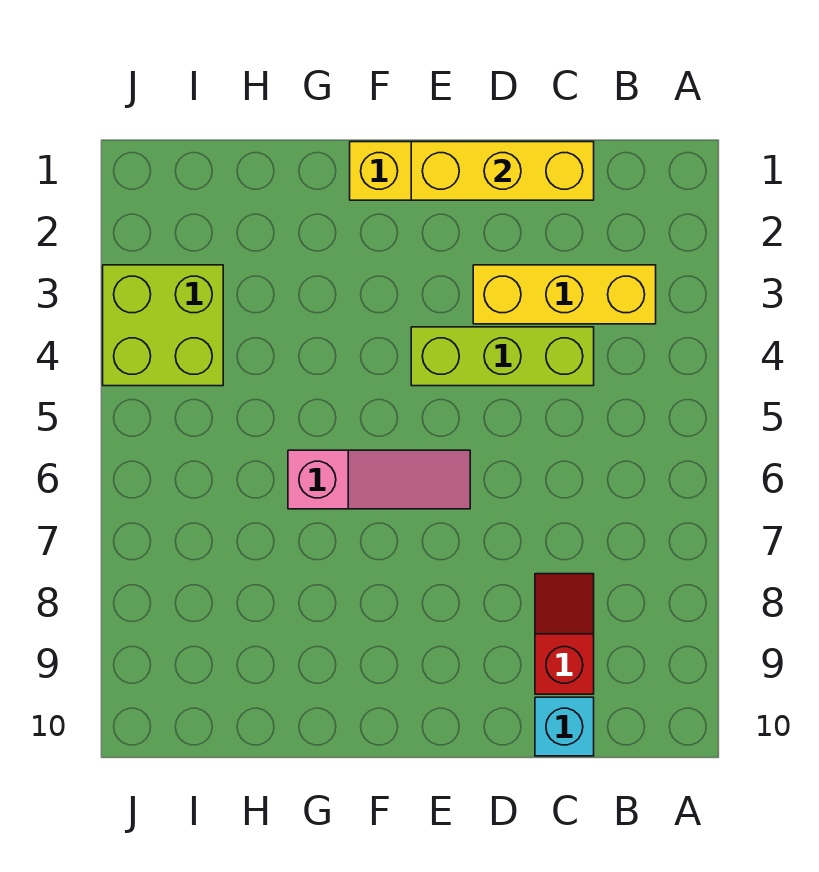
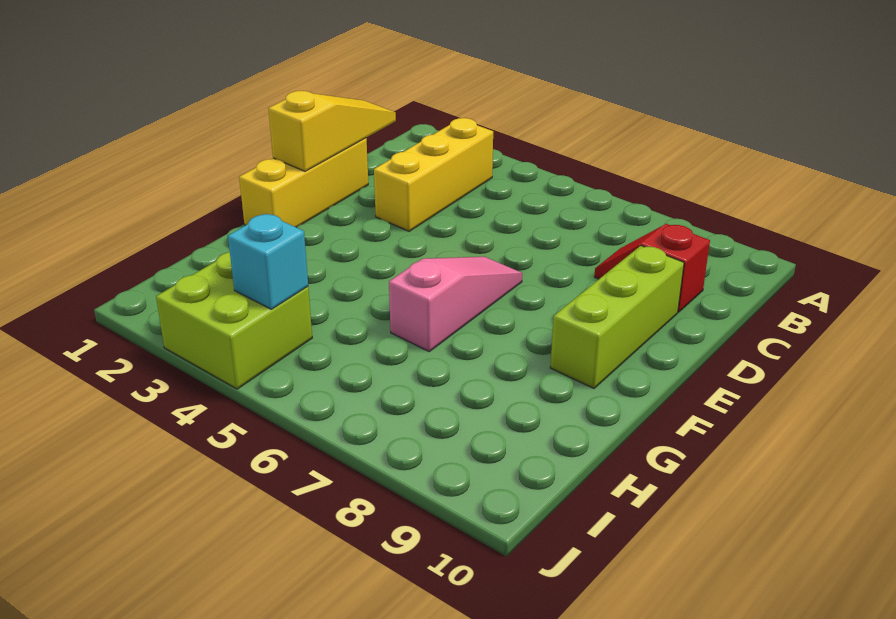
yellow brick C1:E1 level 2 -> yellow slope C1:E1 level 2 top E
lime brick C4:E4 level 1 -> lime brick D9:F9 level 1
cyan brick C10 level 1 -> cyan brick I4 level 2

